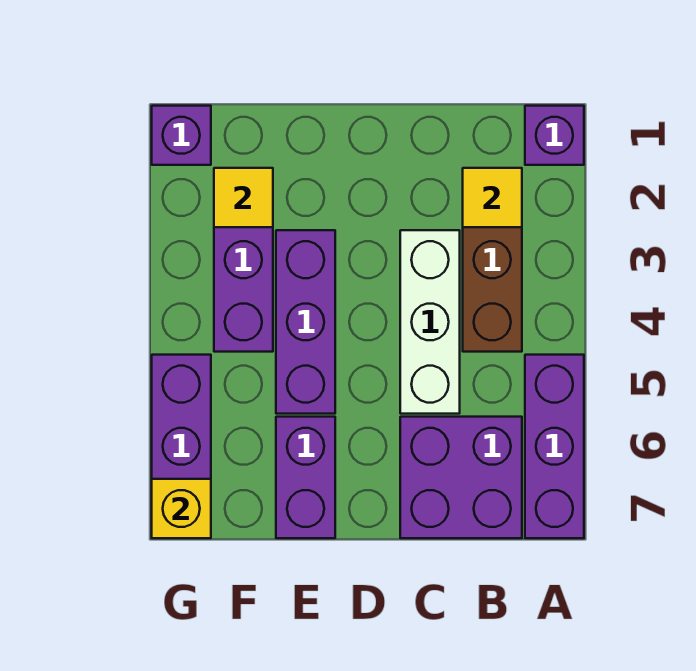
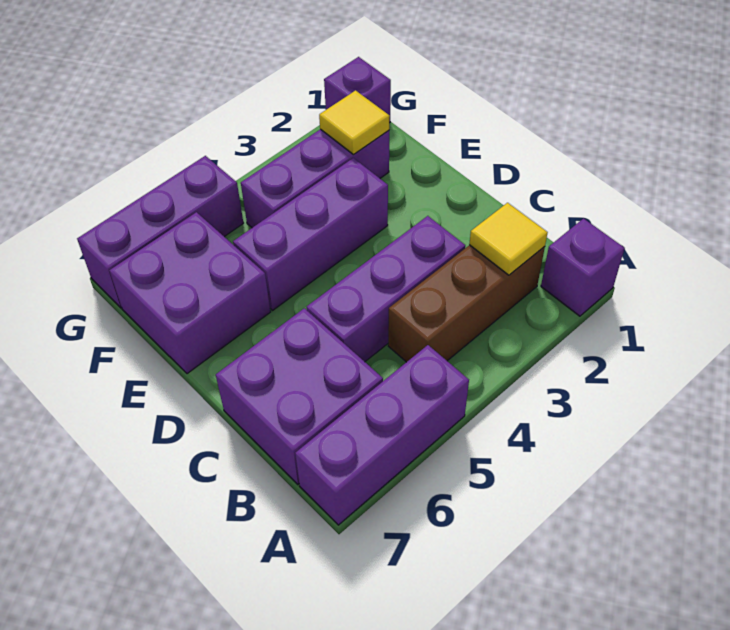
white brick C3:C5 level 1 -> purple brick C3:C5 level 1
purple brick E6:E7 level 1 -> purple brick E6:F7 level 1
yellow brick G7 level 2 -> none

